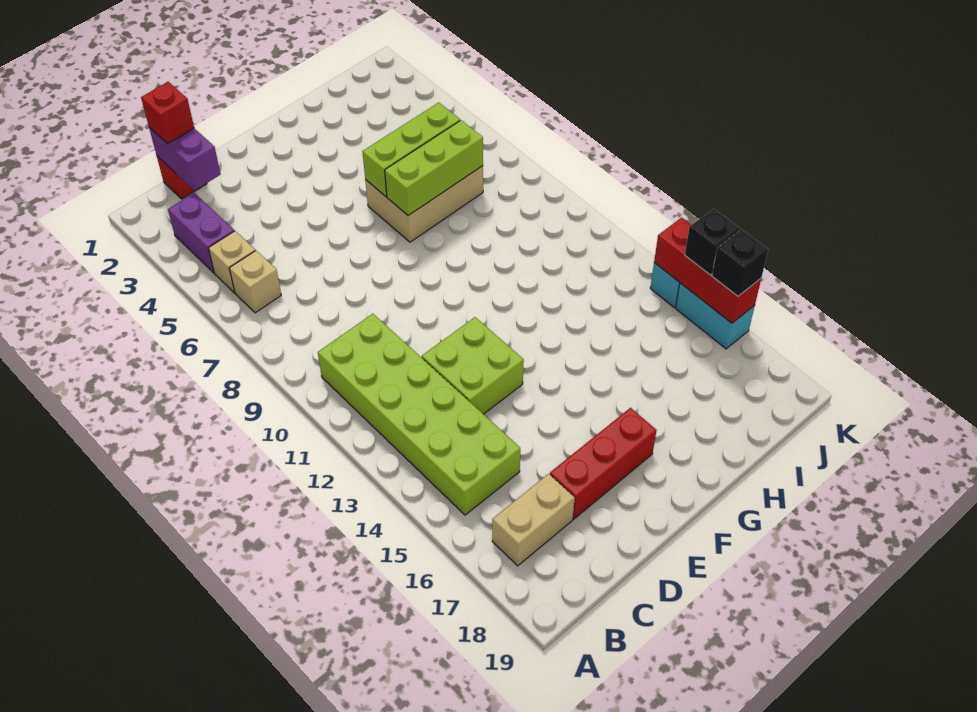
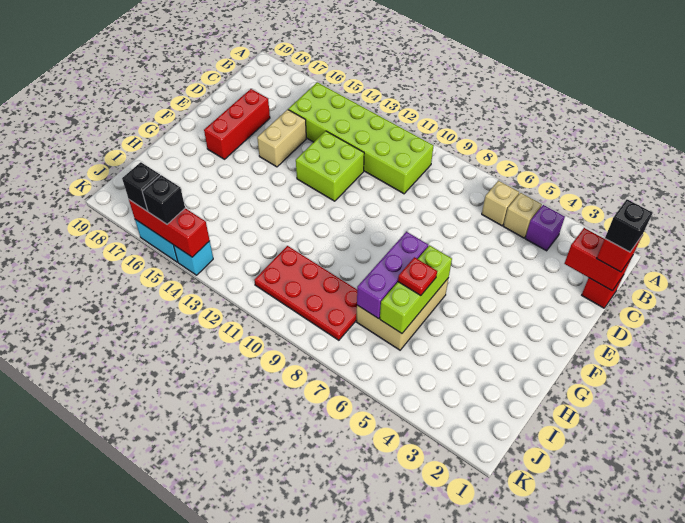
purple brick B3:B4 level 1 -> purple brick B4 level 1
tan brick B17:C17 level 1 -> tan brick D15:E15 level 1
purple brick C1:C2 level 2 -> red brick C1:C2 level 2
none -> black brick C1 level 4
lime brick G7:I7 level 2 -> purple brick G7:I7 level 2
none -> red plate H6 level 3
none -> red plate I8:J11 level 1

